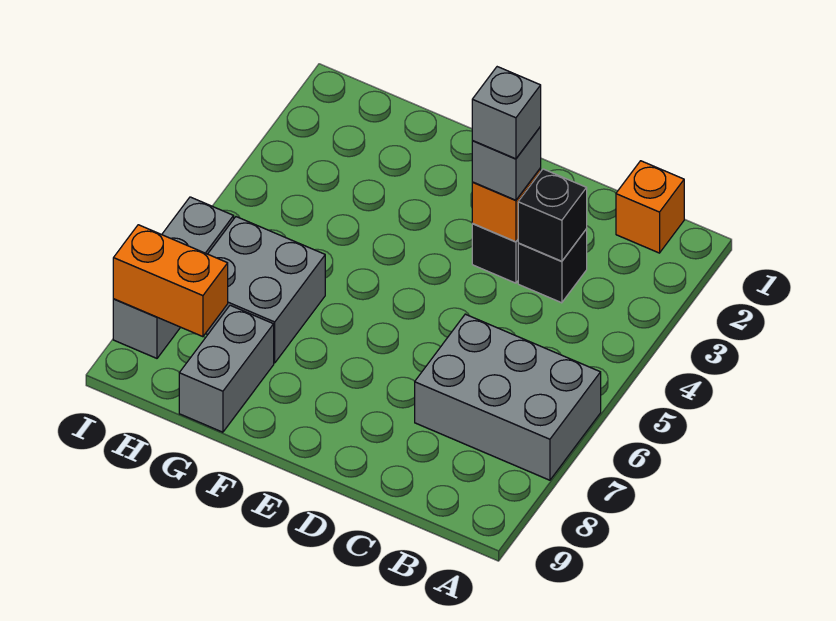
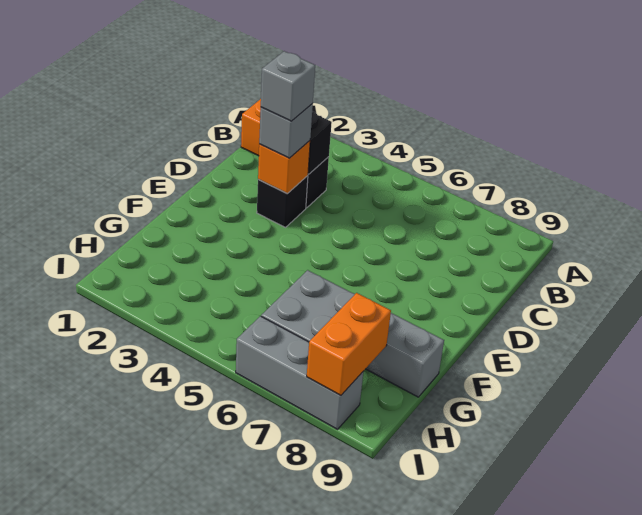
grey brick A6:C7 level 1 -> none

